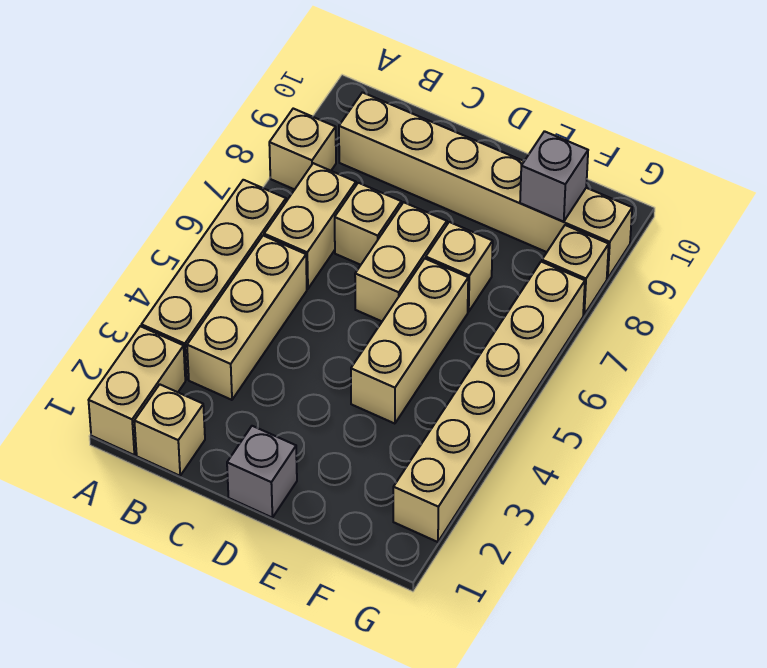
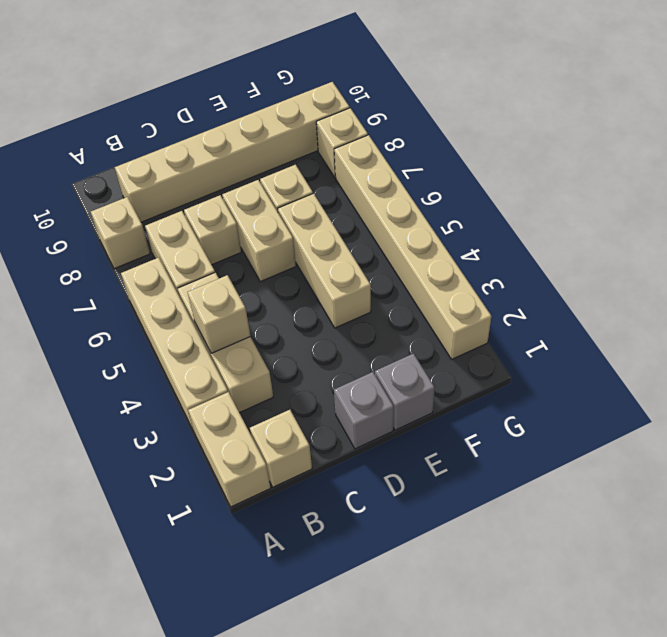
none -> tan brick B4 level 2
grey brick F9 level 2 -> grey brick E1 level 1

